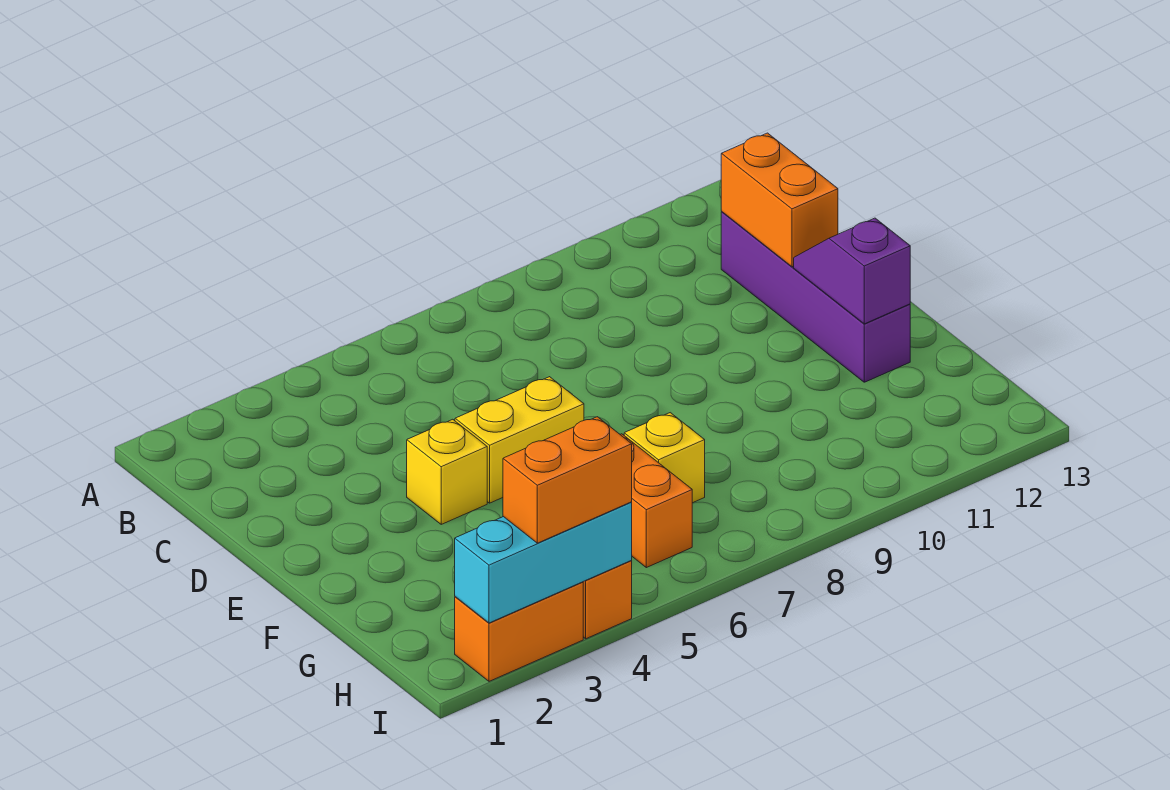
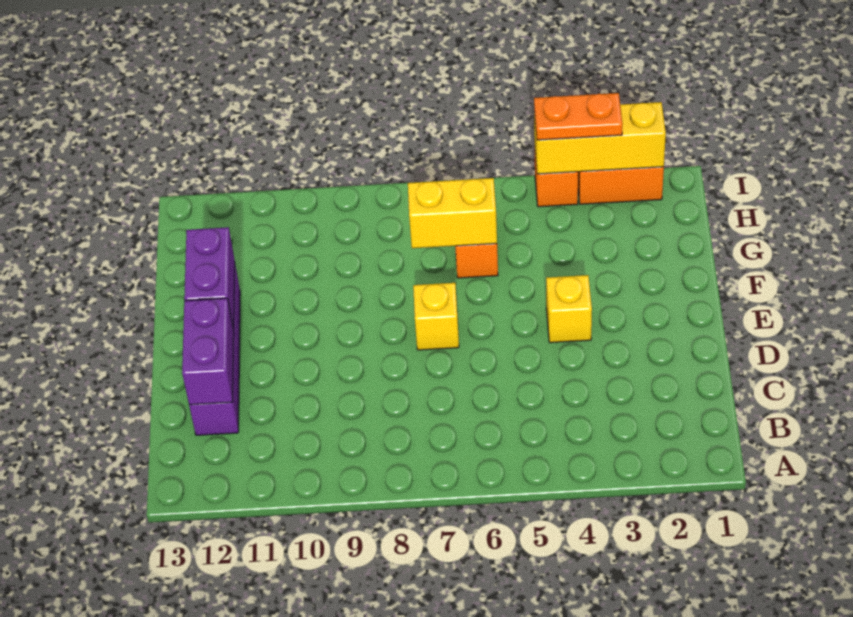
orange brick C12:D12 level 2 -> purple brick C12:D12 level 2
yellow brick E5:E6 level 1 -> yellow brick G6:G7 level 2
purple slope E12:F12 level 2 top F -> purple brick E12:F12 level 2
yellow brick G7 level 1 -> yellow brick E7 level 1
cyan brick I2:I4 level 2 -> yellow brick I2:I4 level 2
orange brick I3:I4 level 3 -> orange plate I3:I4 level 3

